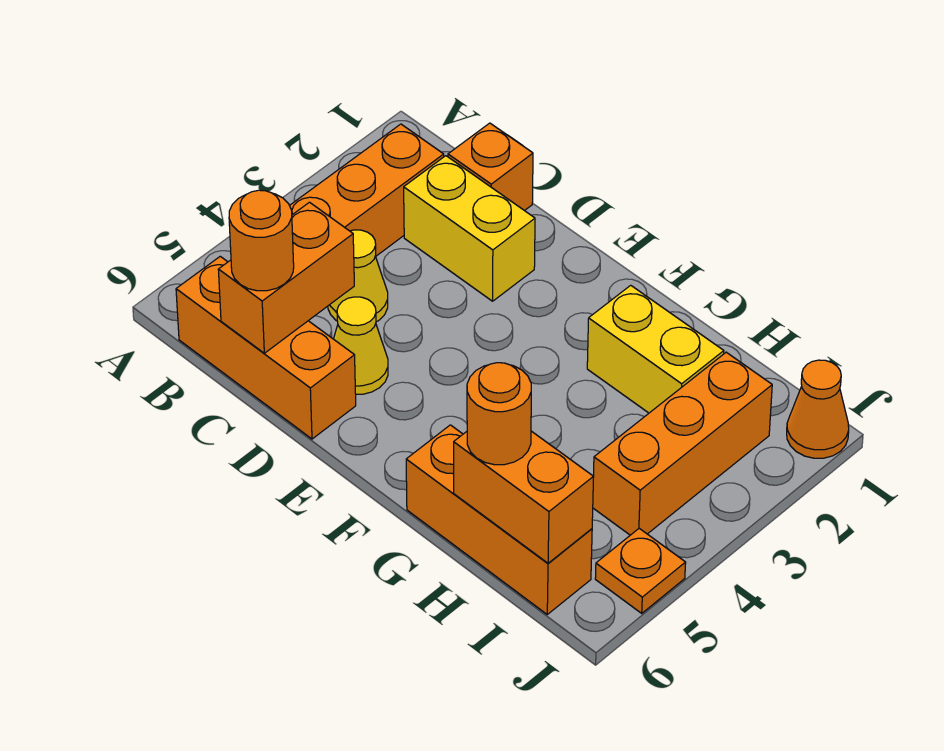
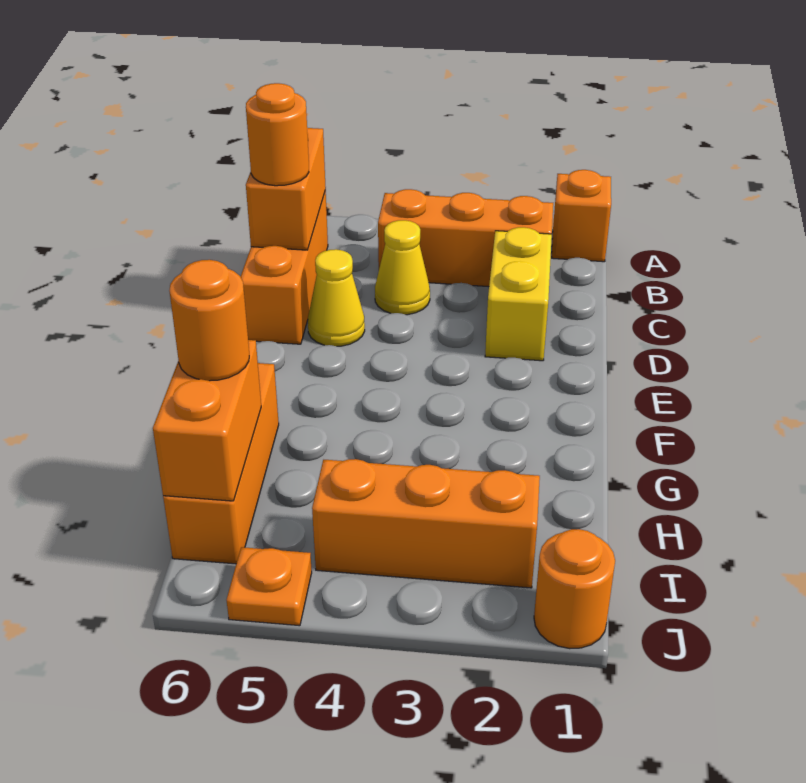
orange brick C1 level 1 -> orange brick A1 level 1
orange brick C5:C6 level 2 -> orange brick B6:C6 level 2
yellow brick G2:H2 level 1 -> none
orange cone J1 level 1 -> orange round brick J1 level 1

